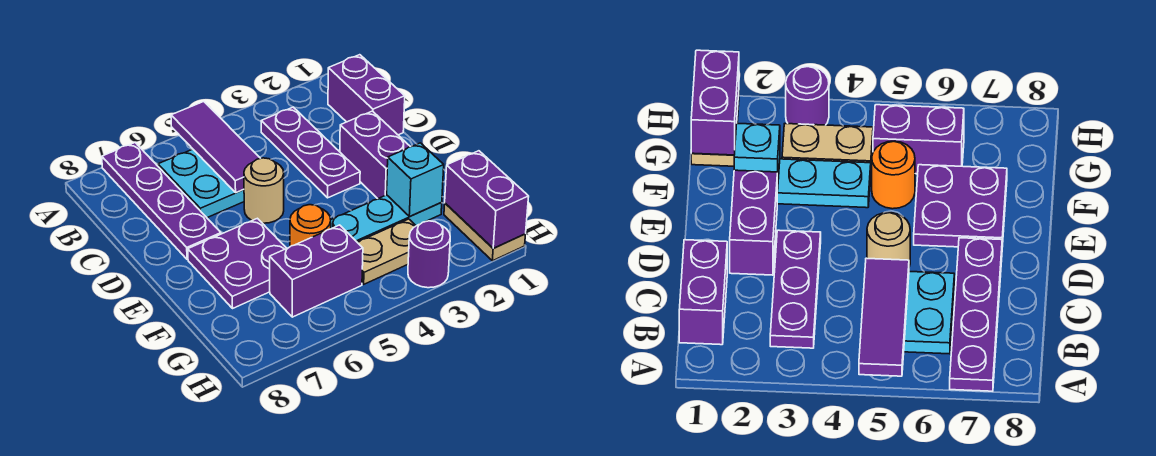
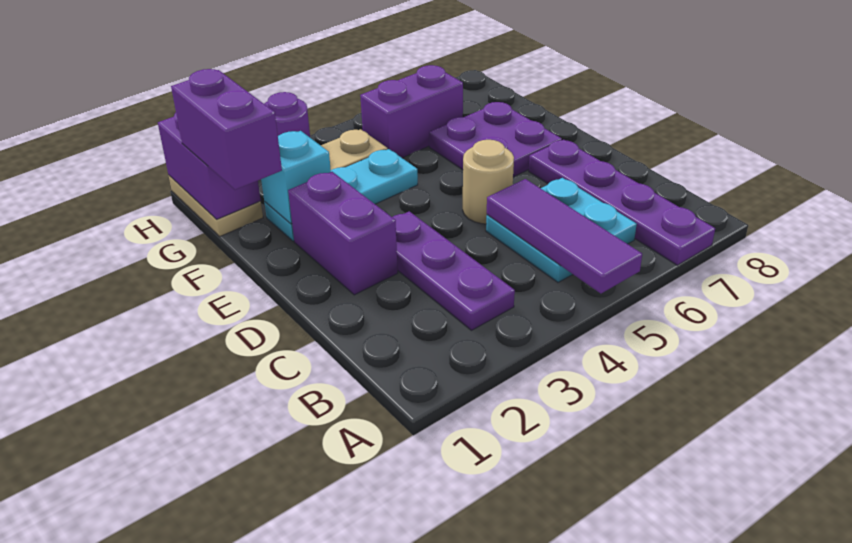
purple brick B1:C1 level 1 -> purple brick F1:G1 level 3
orange round brick F5 level 1 -> none

